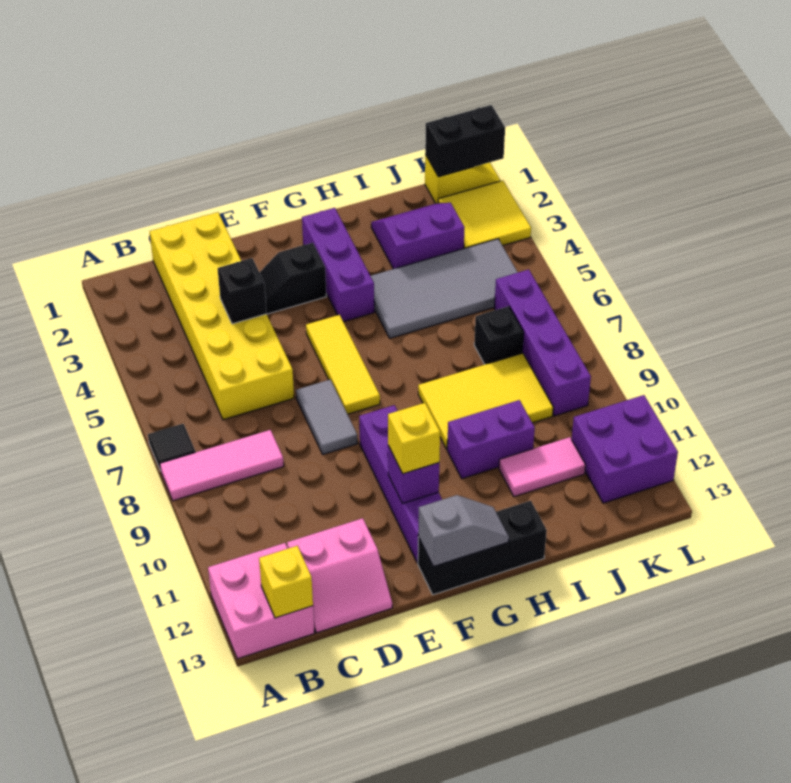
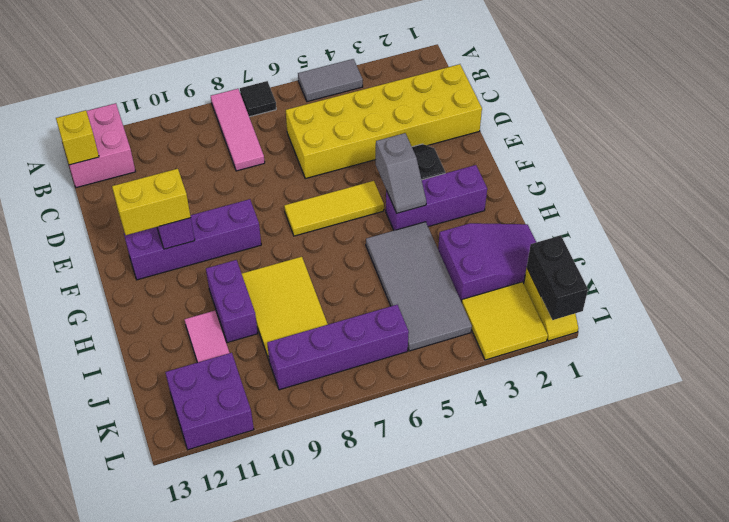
pink slope C12:D13 level 1 top 12 -> none
black brick D4 level 2 -> none
grey tile E7:E8 level 1 -> grey tile A4:A5 level 1
yellow brick F11 level 3 -> yellow brick F11:F12 level 3
black brick F13:H13 level 1 -> none
grey slope F13:G13 level 2 top F -> grey slope F4:G4 level 2 top F
purple slope I2:J3 level 1 top 3 -> purple slope I1:J3 level 1 top 3
black brick J7 level 1 -> none

